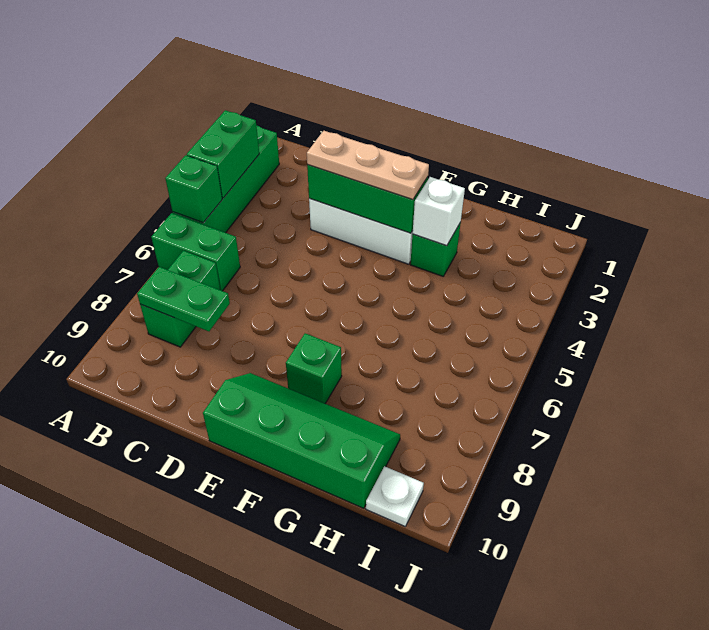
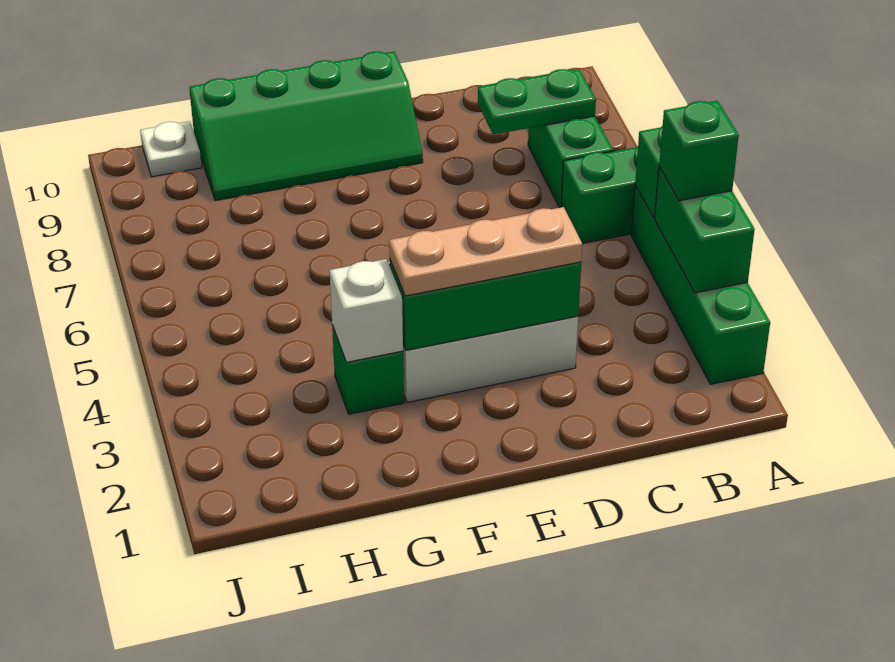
green brick F8 level 1 -> green brick A4 level 3

